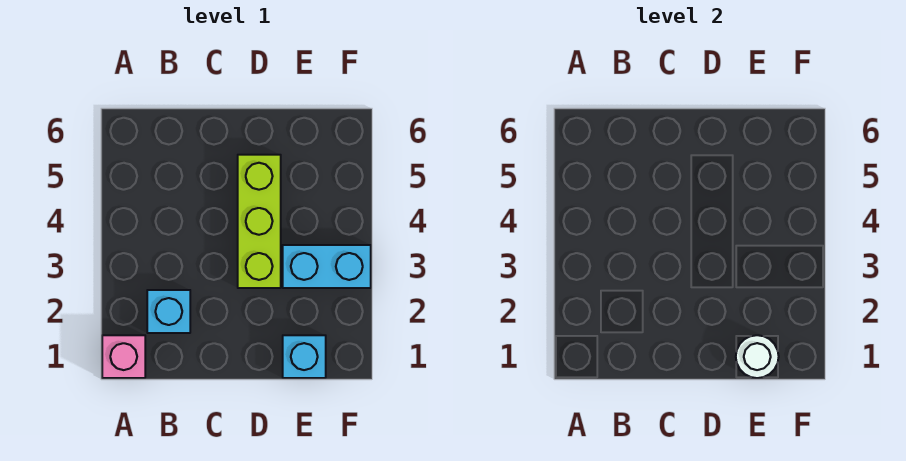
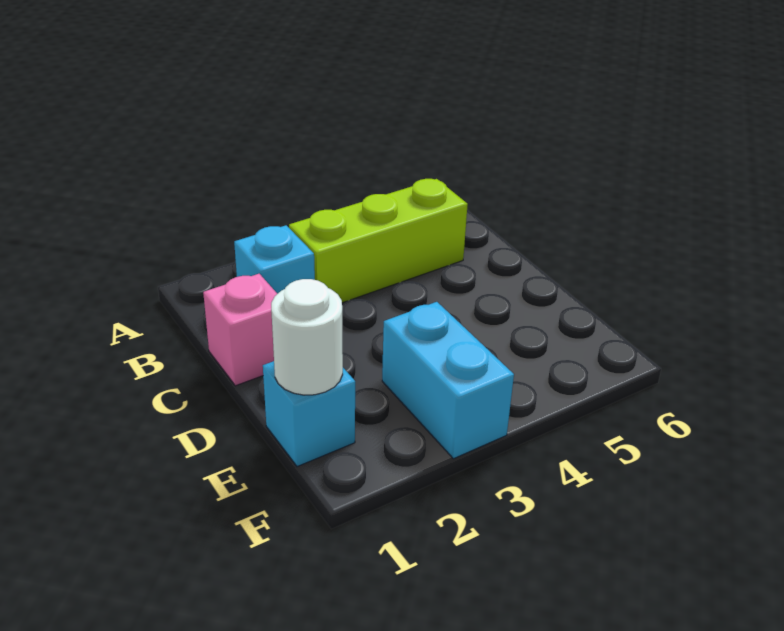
pink brick A1 level 1 -> pink brick C1 level 1
lime brick D3:D5 level 1 -> lime brick B3:B5 level 1

